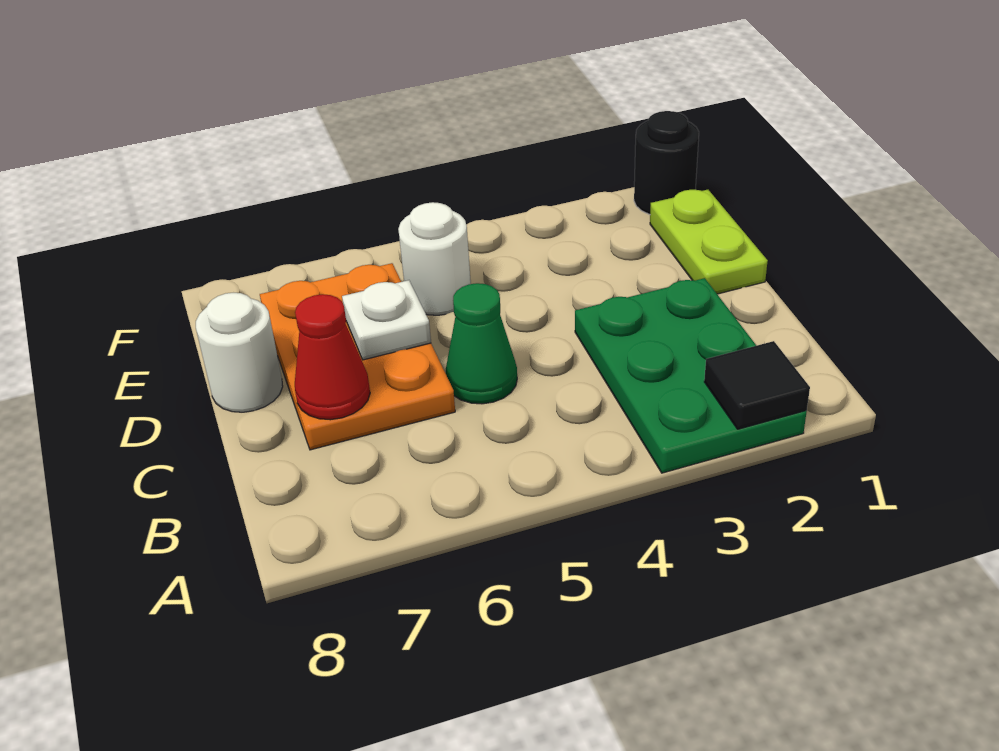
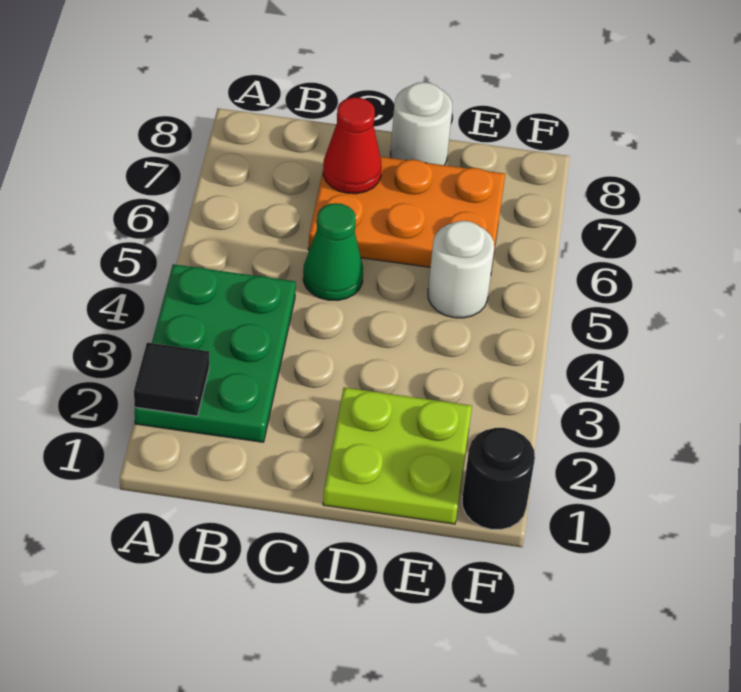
green plate A2:C3 level 1 -> green plate A2:B4 level 1
lime plate D1:E1 level 1 -> lime plate D1:E2 level 1
white plate D6 level 2 -> none

